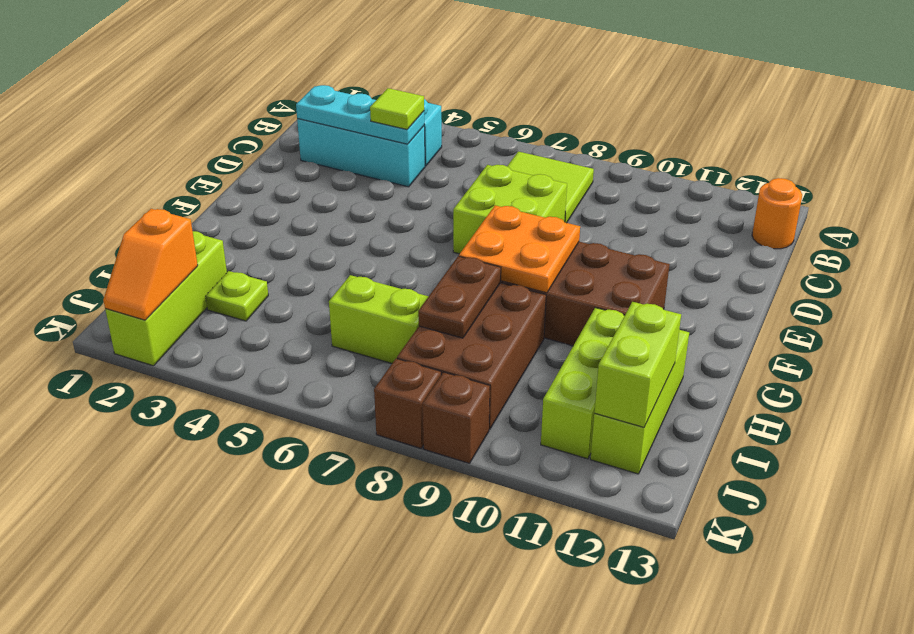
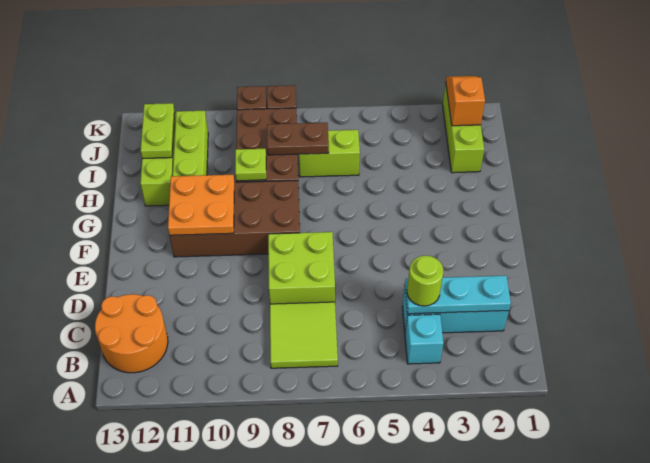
orange round brick B13 level 1 -> orange round brick B12:C13 level 1
lime tile C4 level 3 -> lime round brick C4 level 3
orange plate F8:G9 level 2 -> orange plate F10:G11 level 2
brown plate H8:I8 level 2 -> brown plate I7:I8 level 2
lime plate I3 level 1 -> lime plate H9 level 2
lime brick I12:J12 level 2 -> lime plate I12:J12 level 2

